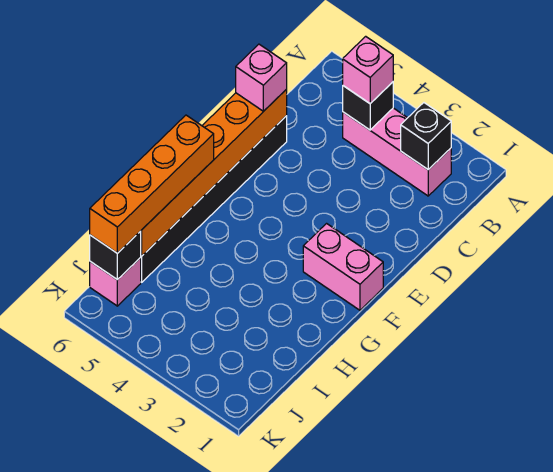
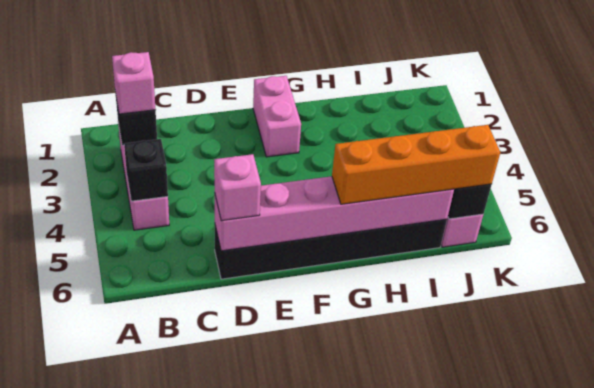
pink brick B4 level 3 -> pink brick B2 level 3
orange brick D6:I6 level 2 -> pink brick D6:I6 level 2

